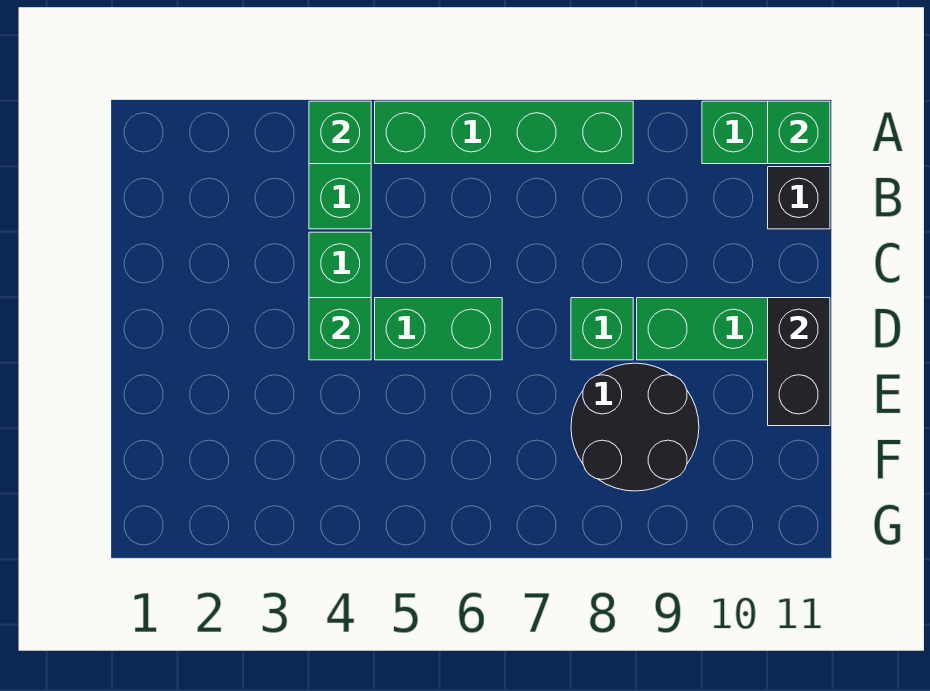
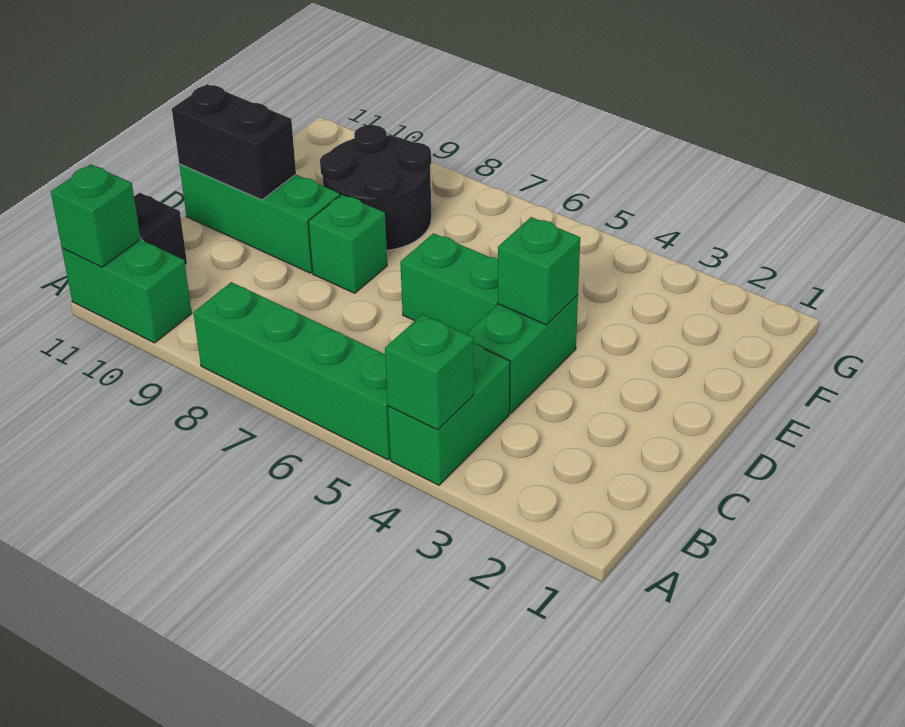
black brick D11:E11 level 2 -> black brick D10:D11 level 2

